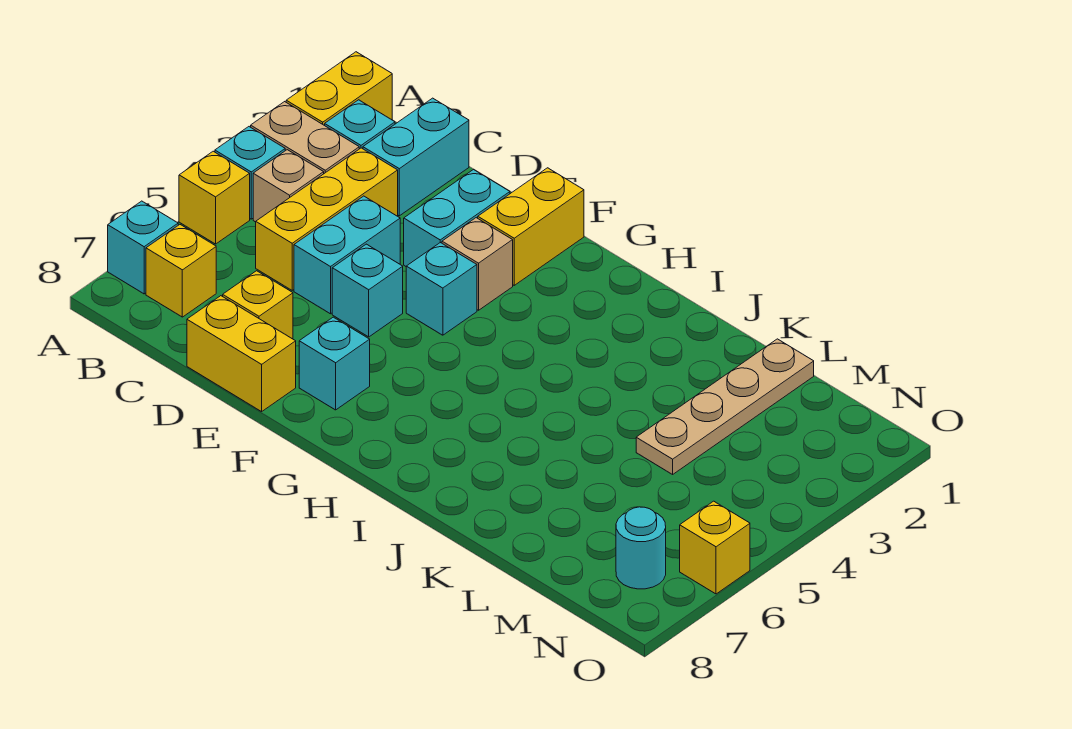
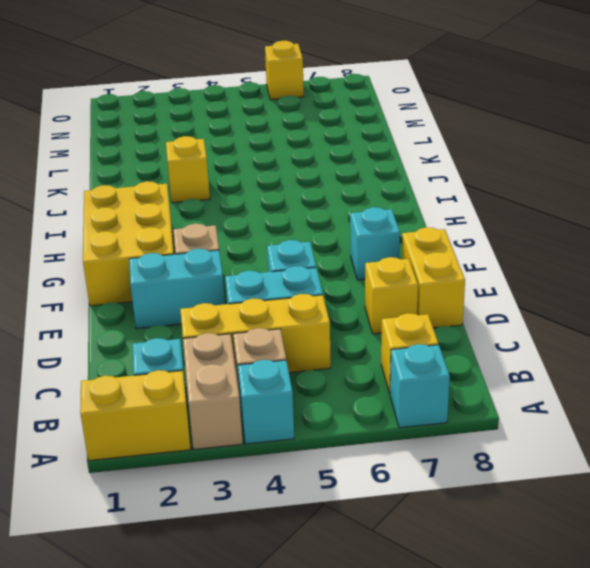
yellow brick A5 level 1 -> yellow brick J3 level 1
cyan brick C1:C2 level 1 -> none
yellow brick F1:F2 level 1 -> yellow brick F1:H2 level 1
cyan brick F4 level 1 -> none
tan plate L1:L4 level 1 -> none
cyan round brick N7 level 1 -> none

